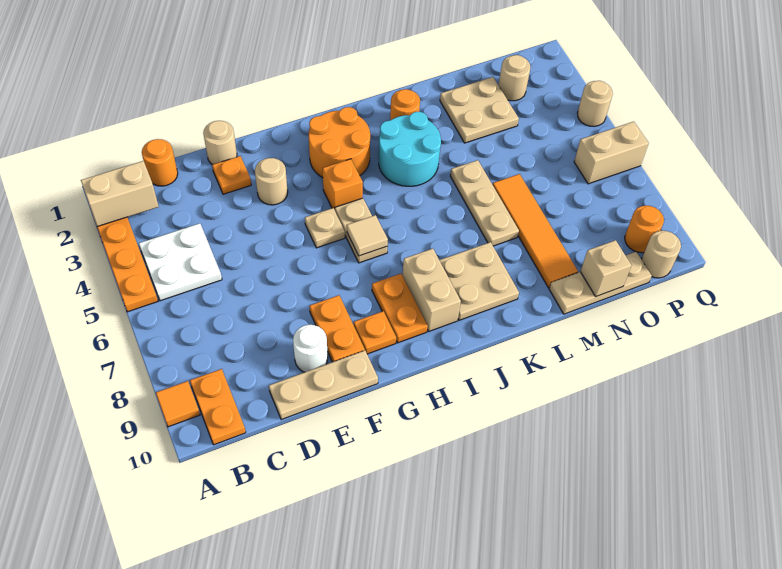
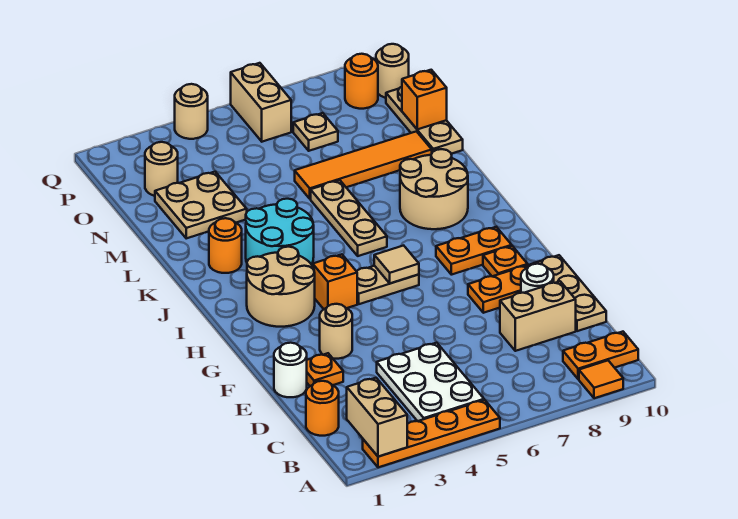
white plate B4:C5 level 1 -> white plate B4:D5 level 1
tan round brick E1 level 1 -> white round brick E1 level 1
tan plate G5 level 1 -> tan plate O7 level 1
orange round brick H2:I3 level 1 -> tan round brick H2:I3 level 1
tan brick I8:I9 level 1 -> tan brick D8:D9 level 1
tan plate J8:K9 level 1 -> tan round brick J8:K9 level 1
tan plate L5:L7 level 1 -> tan plate J6:L6 level 1
tan brick N10 level 2 -> orange brick N10 level 2

